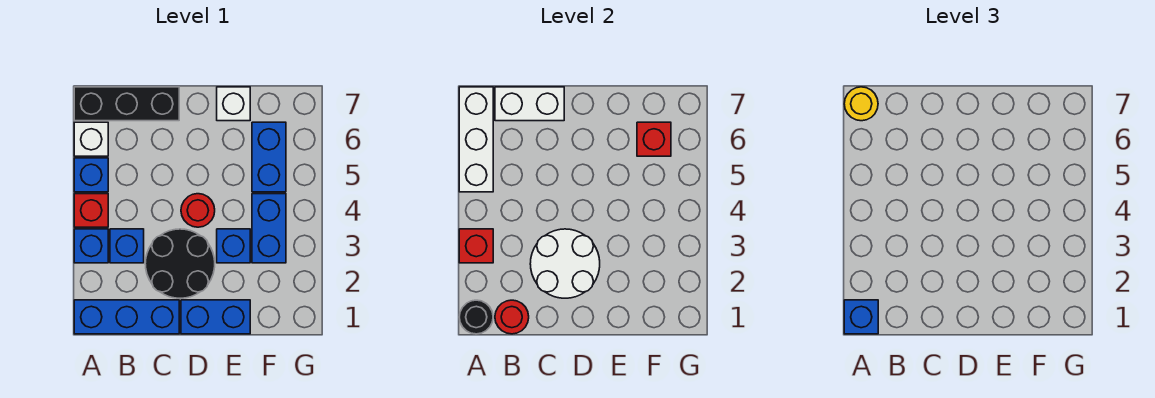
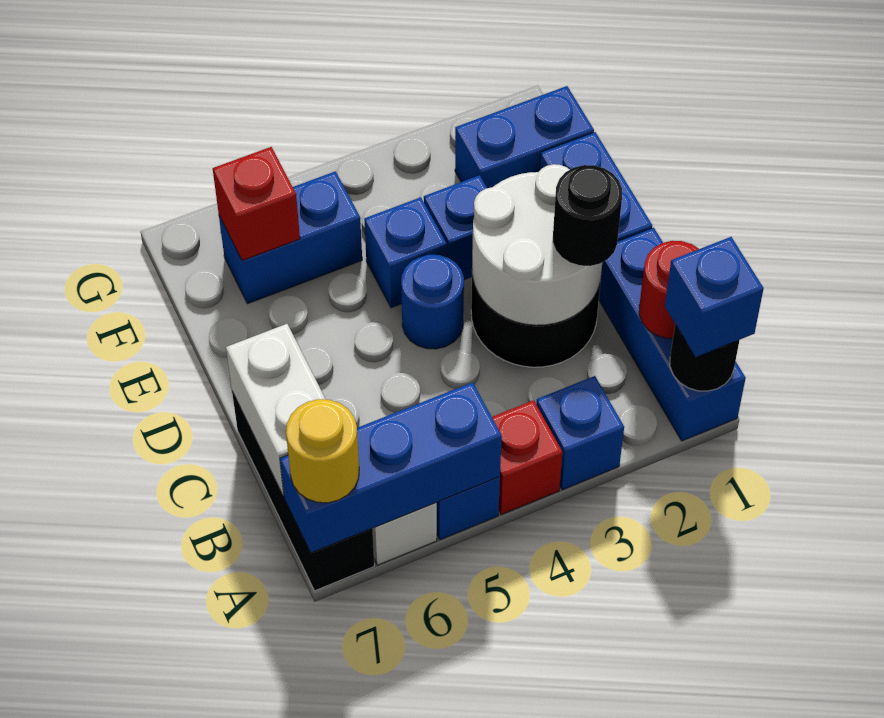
red brick A3 level 2 -> none
white brick A5:A7 level 2 -> blue brick A5:A7 level 2
blue brick B3 level 1 -> blue brick E4 level 1
none -> black round brick C2 level 3
red round brick D4 level 1 -> blue round brick D4 level 1
white brick E7 level 1 -> none
blue brick F3:F4 level 1 -> blue brick F1:F2 level 1

